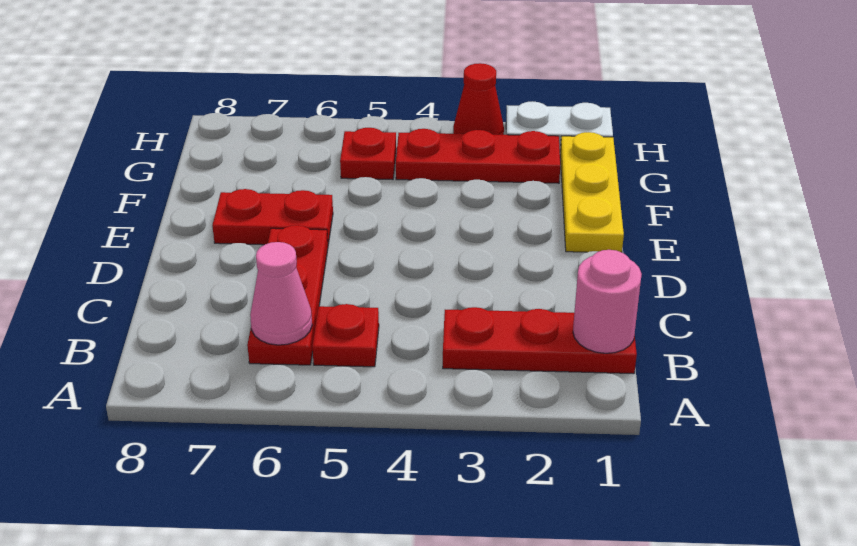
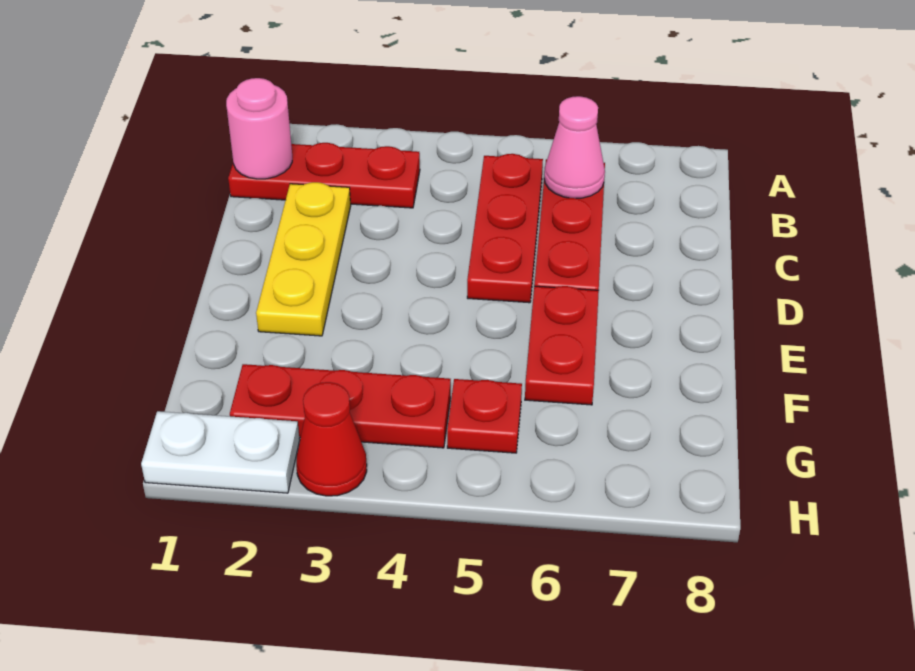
red plate B5 level 1 -> red plate B5:D5 level 1
yellow plate E1:G1 level 1 -> yellow plate C2:E2 level 1
red plate E6:E7 level 1 -> red plate E6:F6 level 1

